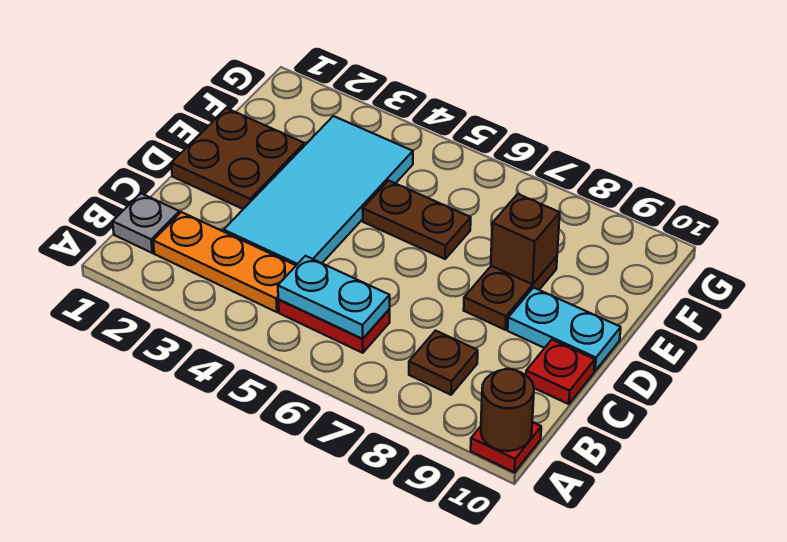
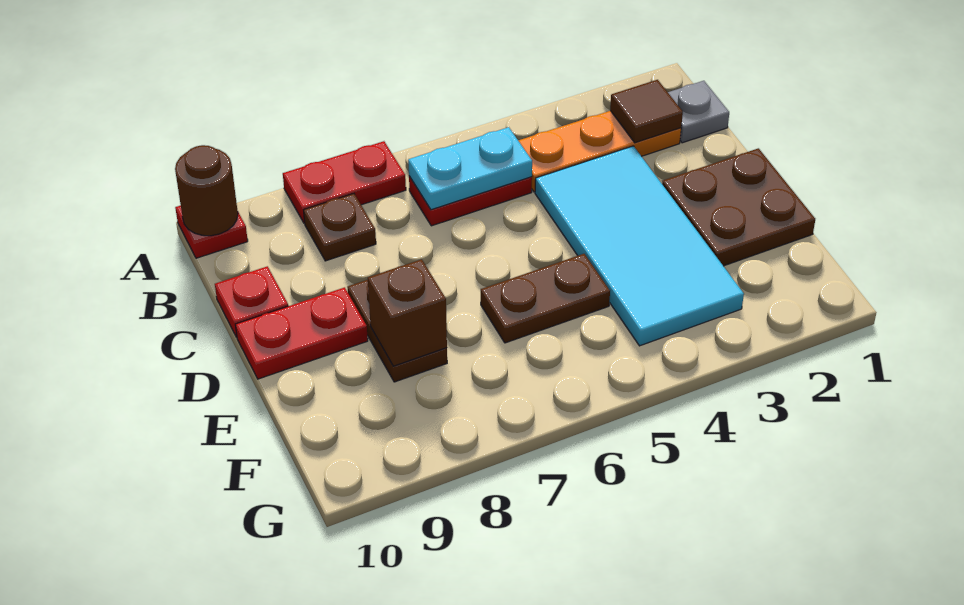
none -> red plate A7:A8 level 1
none -> brown tile B2 level 2
cyan plate D9:D10 level 1 -> red plate D9:D10 level 1

